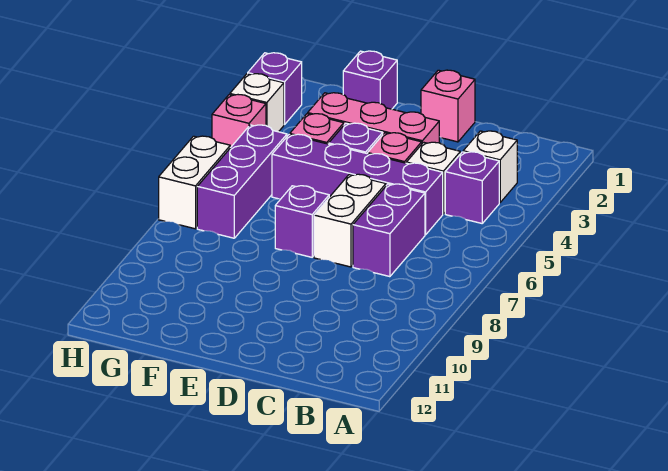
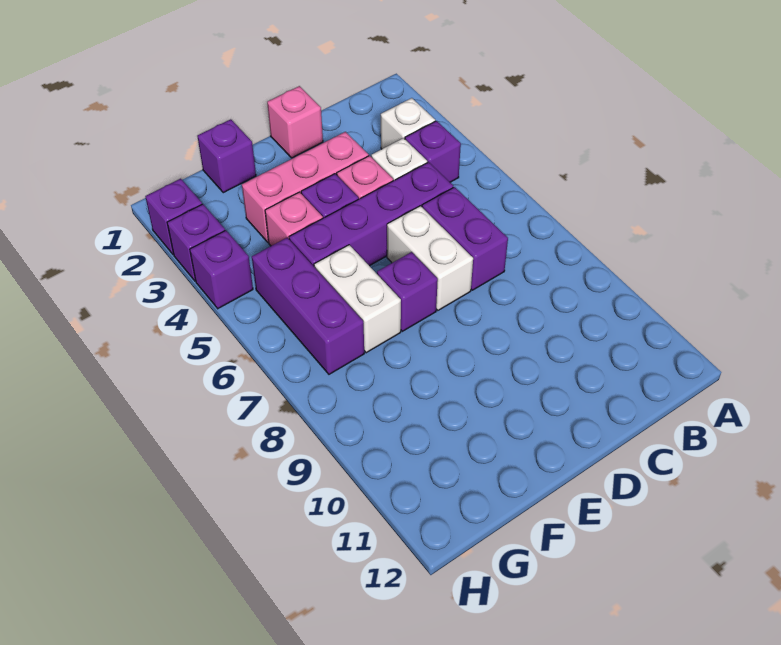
white brick H3 level 1 -> purple brick H3 level 1
pink brick H4 level 1 -> purple brick H4 level 1
white brick H6:H7 level 1 -> white brick F6:F7 level 1

